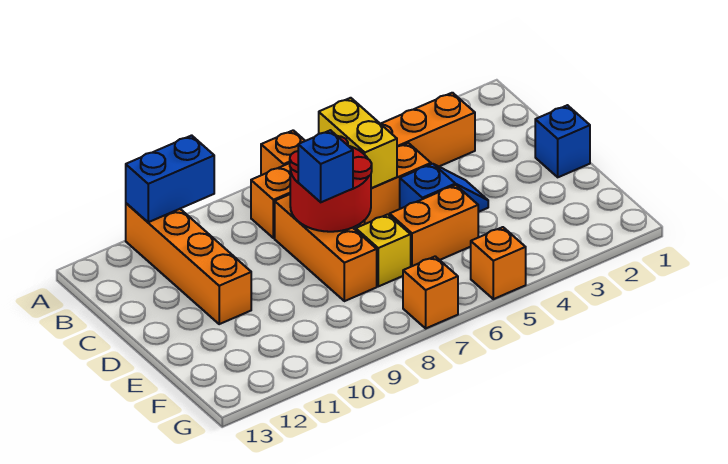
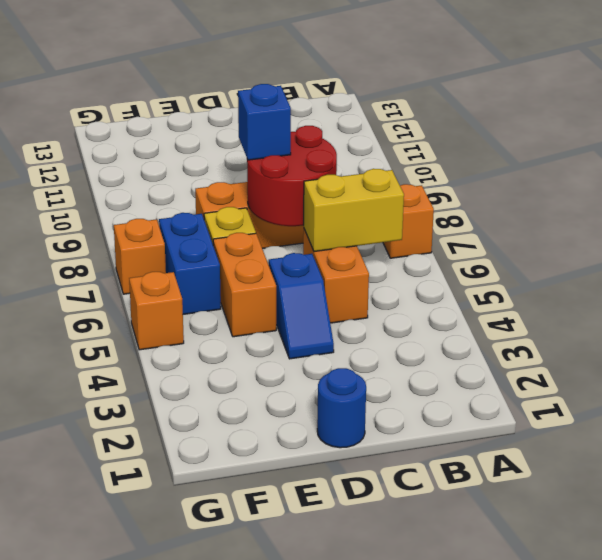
blue brick A10:A11 level 2 -> blue brick F6:F7 level 1
orange brick A11:D11 level 1 -> none
orange brick B3:B8 level 1 -> none
blue brick D1 level 1 -> blue round brick D1 level 1

